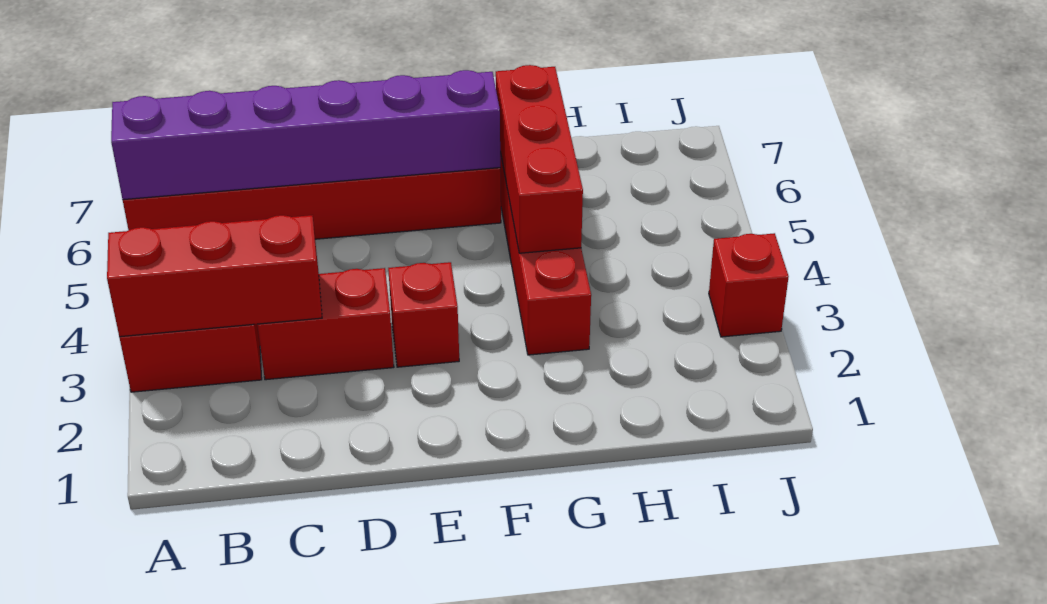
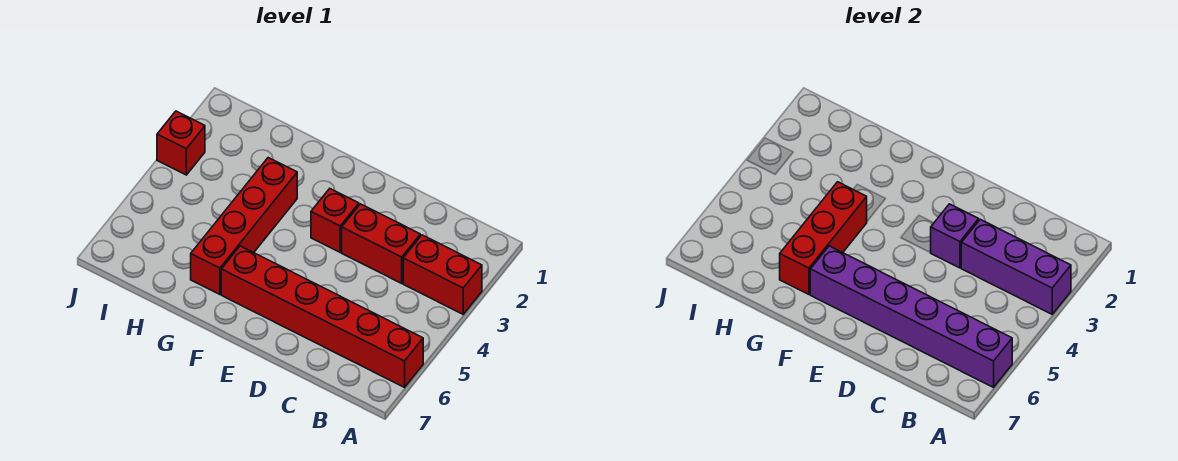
red brick A3:C3 level 2 -> purple brick A3:C3 level 2
none -> purple brick D3 level 2

